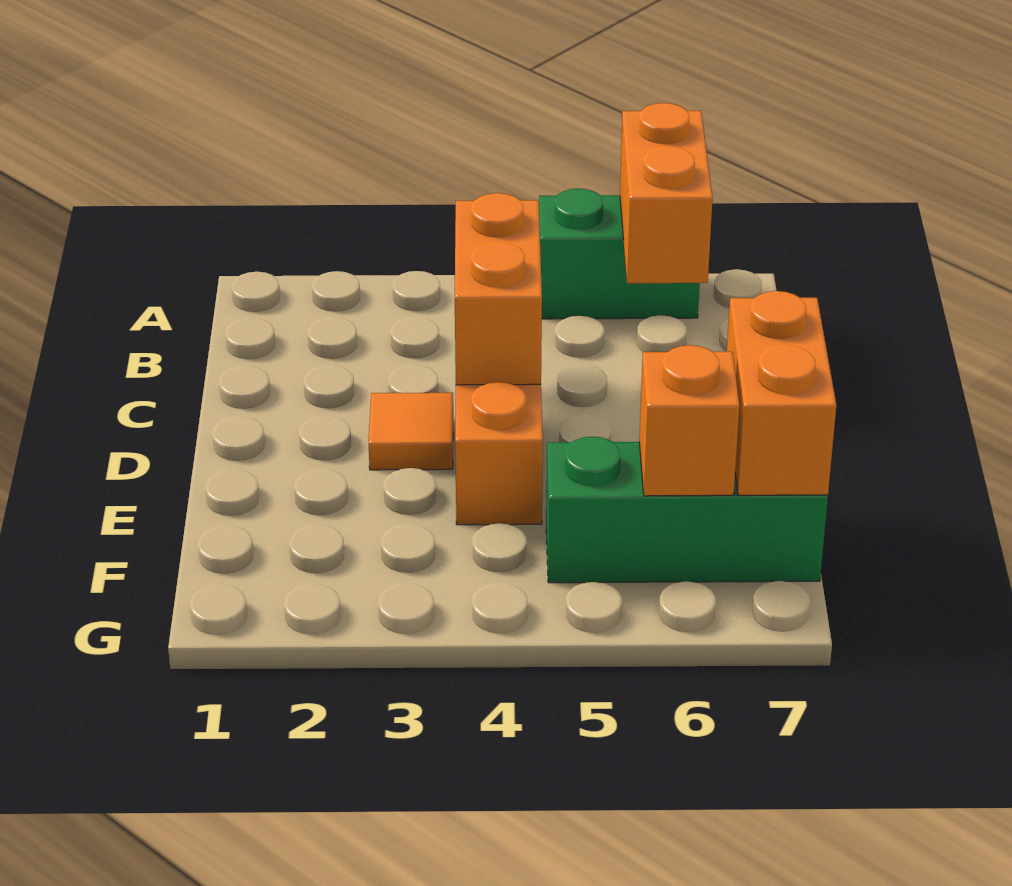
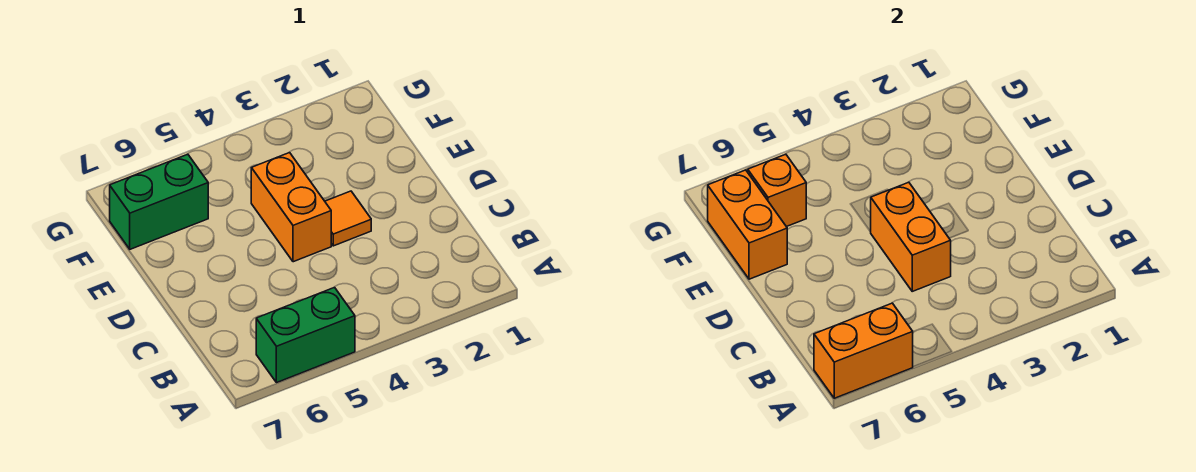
orange brick A6:B6 level 2 -> orange brick A6:A7 level 2
green brick F5:F7 level 1 -> green brick F6:F7 level 1

